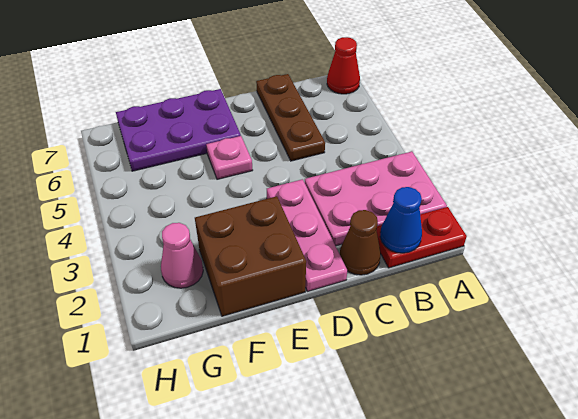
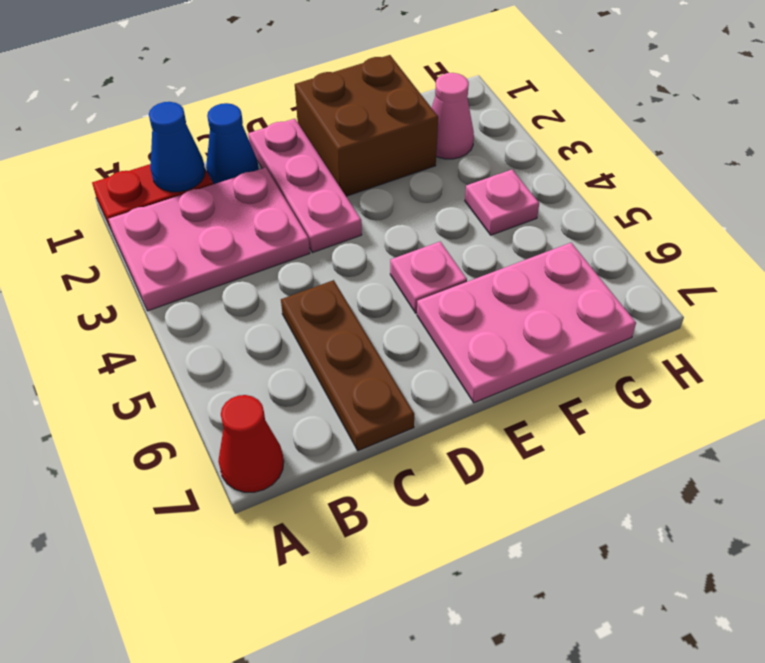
brown cone C1 level 1 -> blue cone C1 level 1
purple plate E6:G7 level 1 -> pink plate E6:G7 level 1
none -> pink plate G4 level 1

